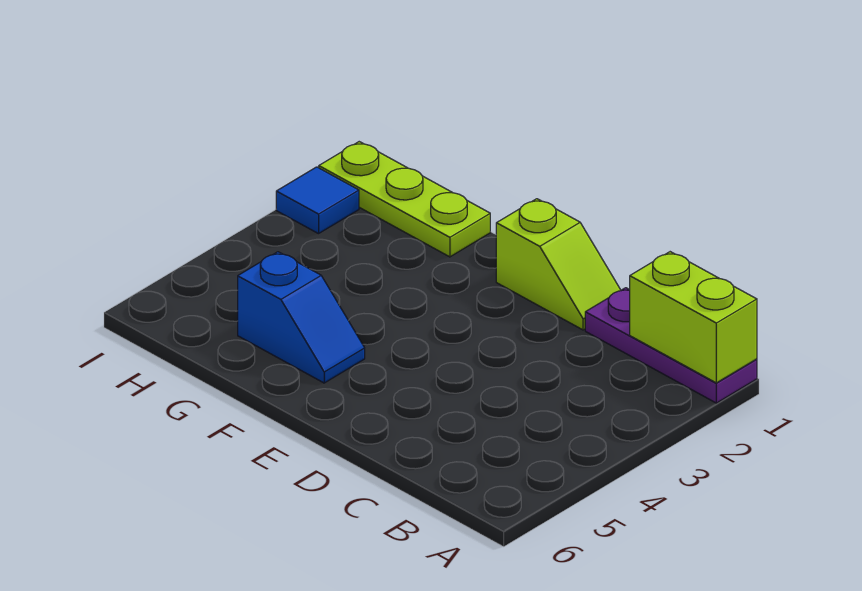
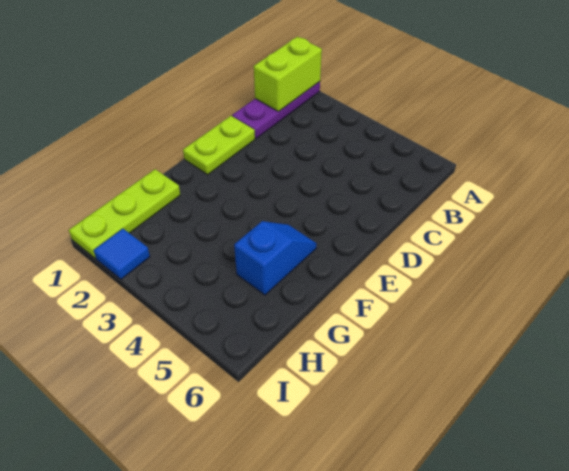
lime slope D1:E1 level 1 top E -> lime plate D1:E1 level 1

